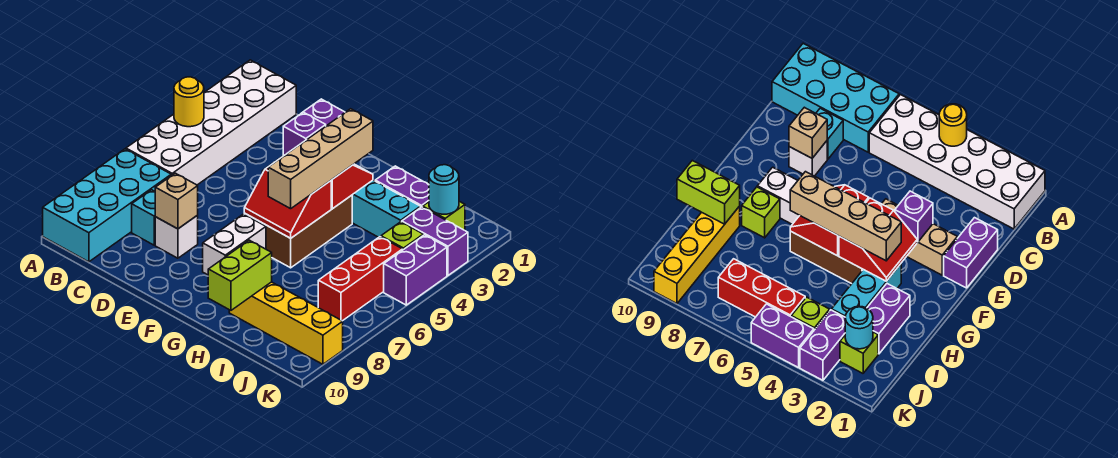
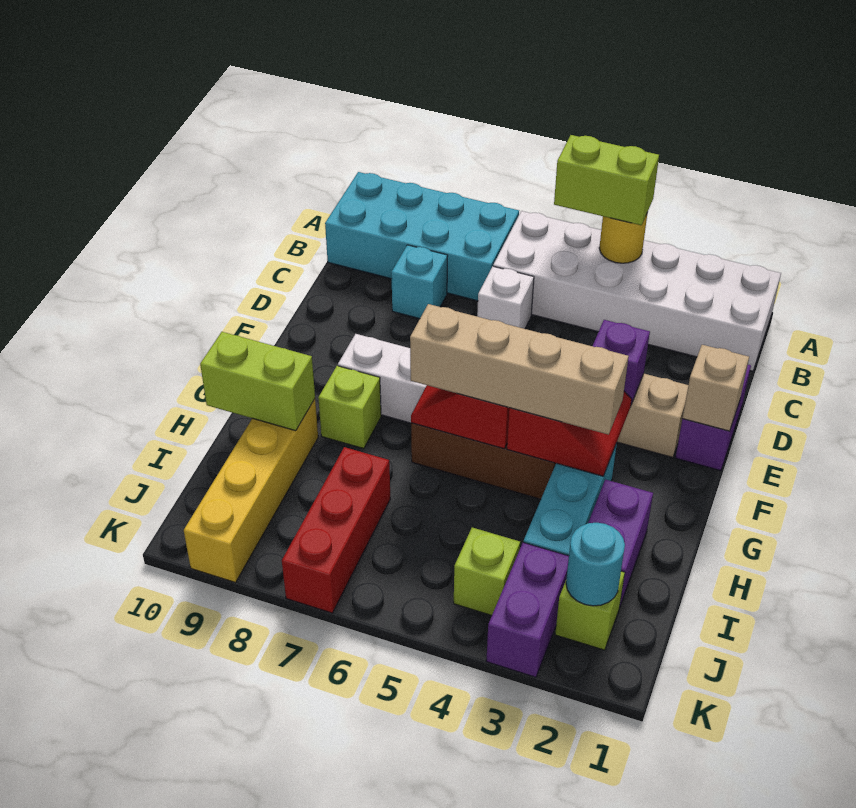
none -> lime brick A4:A5 level 3
white brick D8 level 1 -> white brick C6 level 1
tan brick D8 level 2 -> tan brick E1 level 2
red brick J5:J7 level 1 -> red brick I7:K7 level 1
purple brick K4:K5 level 1 -> none

